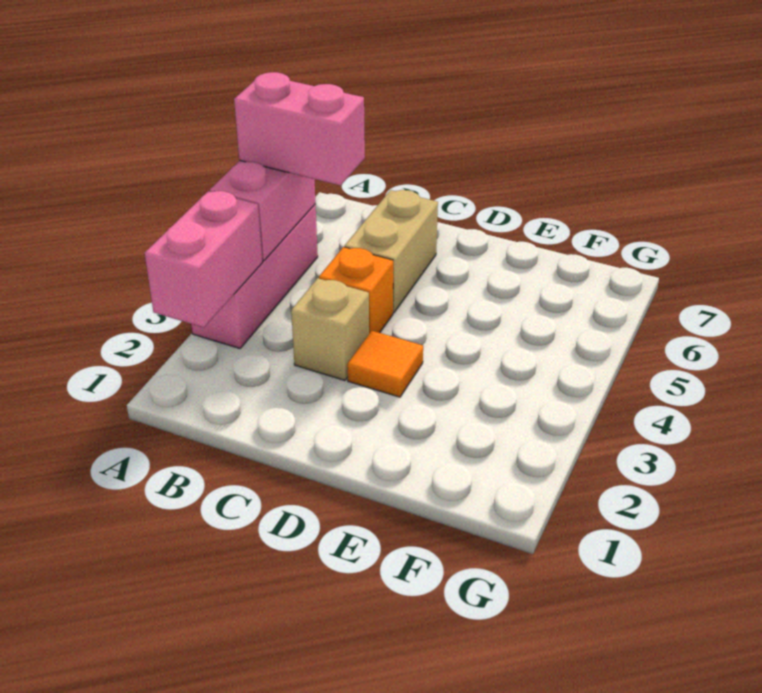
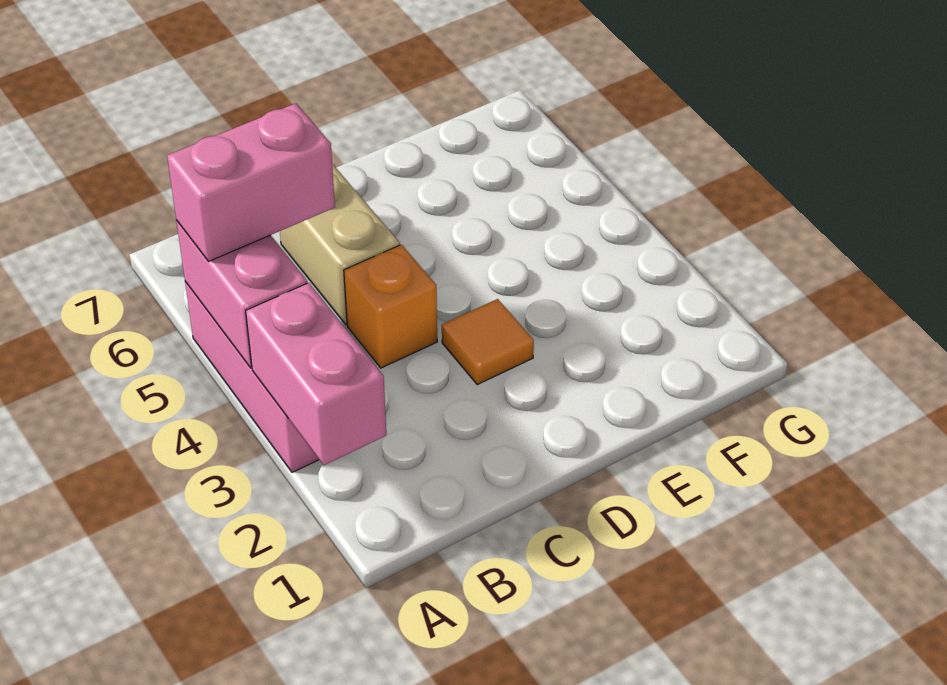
tan brick C3 level 1 -> none

